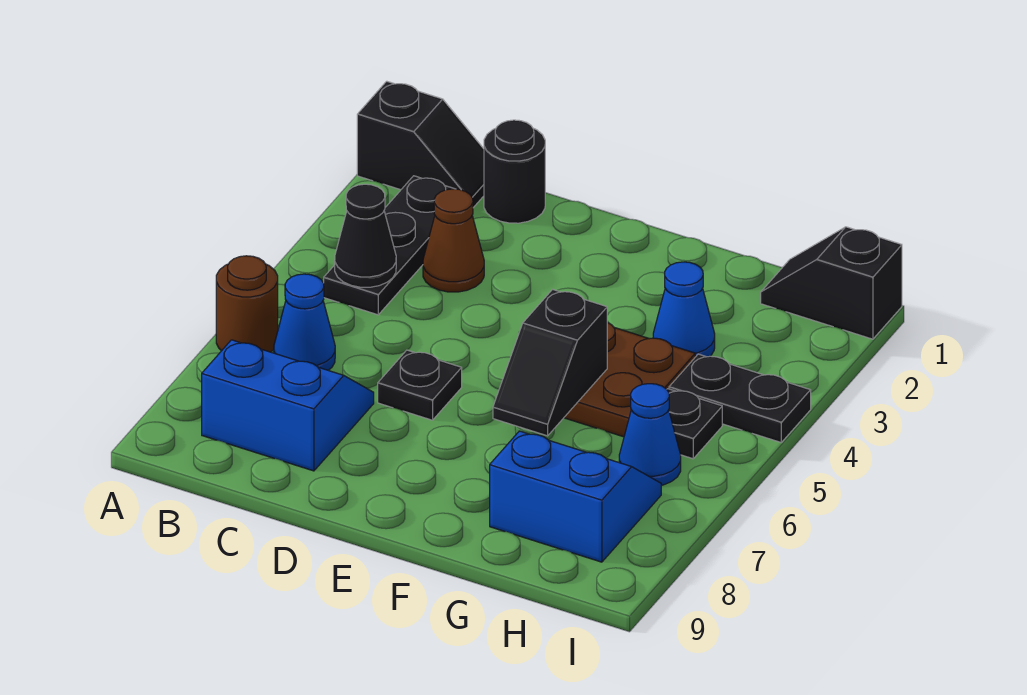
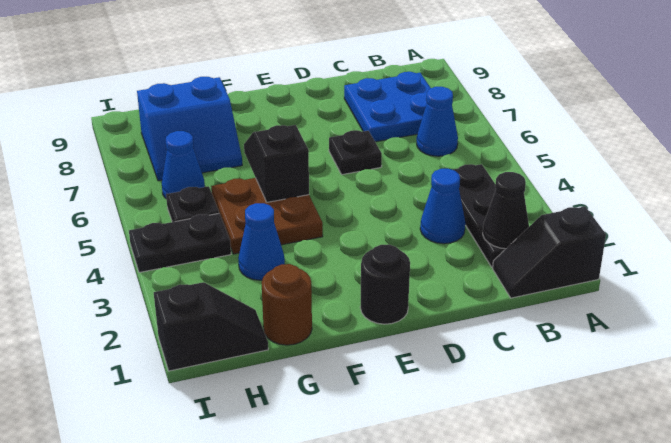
brown round brick A6 level 1 -> brown round brick G1 level 1
black cone B4 level 2 -> black cone B2 level 2
blue slope B7:C8 level 1 top 8 -> blue plate B7:C8 level 1
black round brick C1 level 1 -> black round brick E1 level 1
brown cone C3 level 1 -> blue cone C3 level 1

